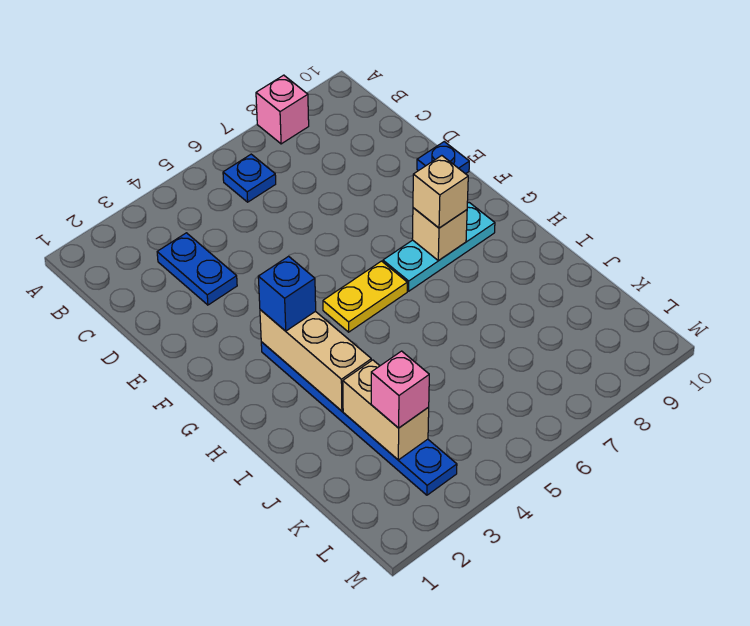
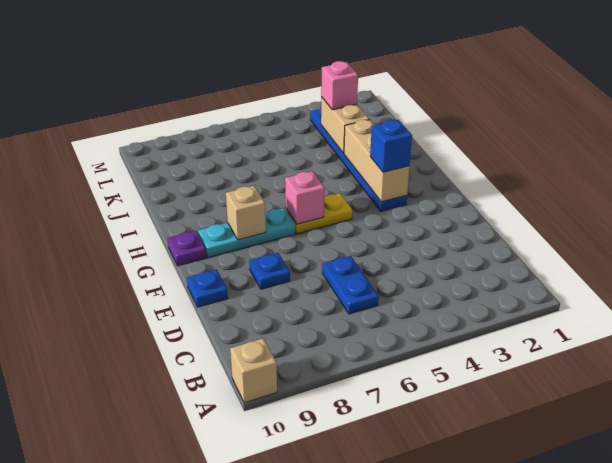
pink brick A8 level 1 -> pink brick G6 level 2
blue plate B6 level 1 -> blue plate E8 level 1
blue plate C3:D3 level 1 -> blue plate C6:D6 level 1
tan brick G8 level 3 -> tan brick A10 level 1
none -> purple plate G10 level 1

